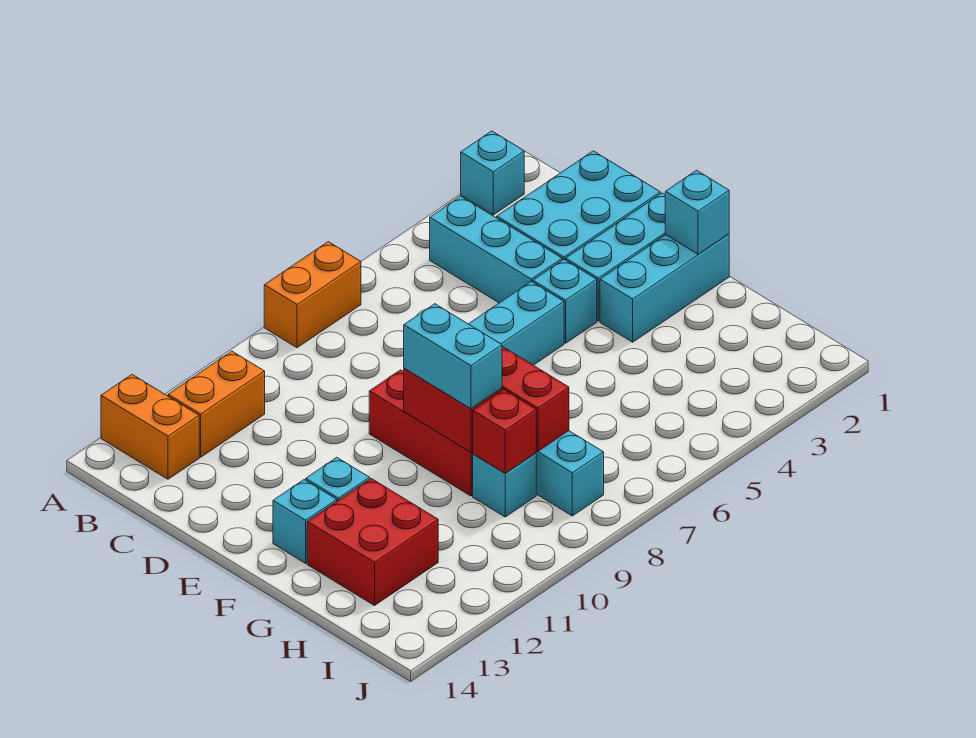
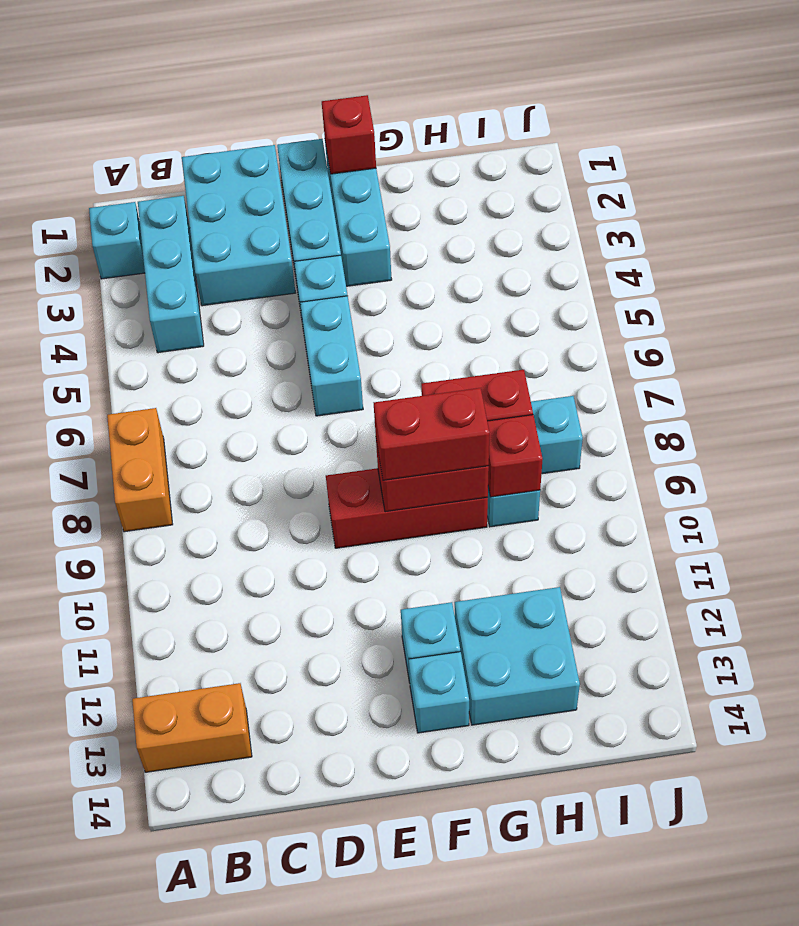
cyan brick B4:D4 level 1 -> cyan brick B2:B4 level 1
orange brick B11:B12 level 1 -> none
cyan brick F1 level 2 -> red brick F1 level 2
cyan brick F9:G9 level 3 -> red brick F9:G9 level 3
red brick G12:H13 level 1 -> cyan brick G12:H13 level 1

